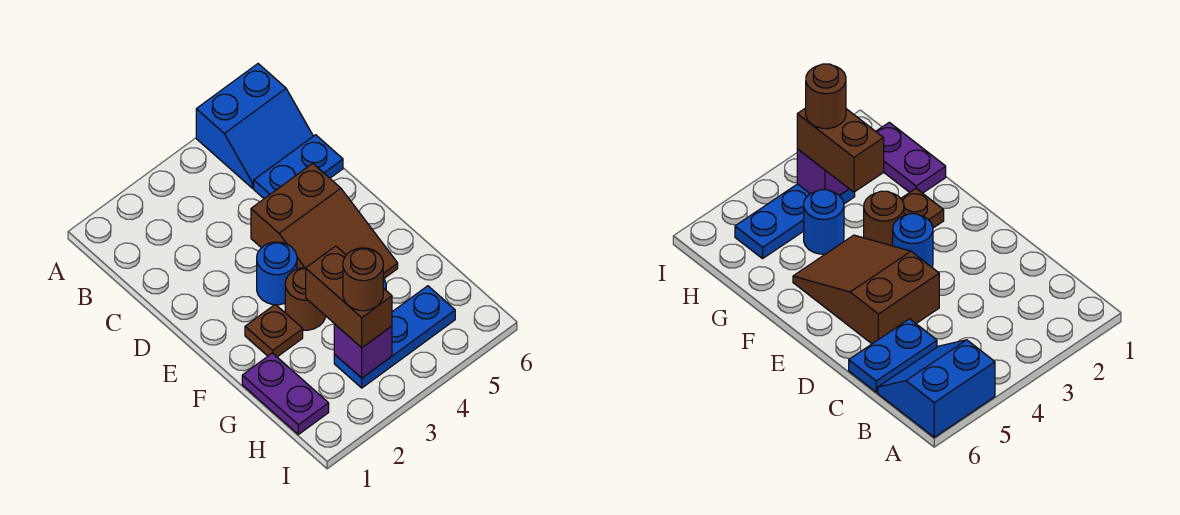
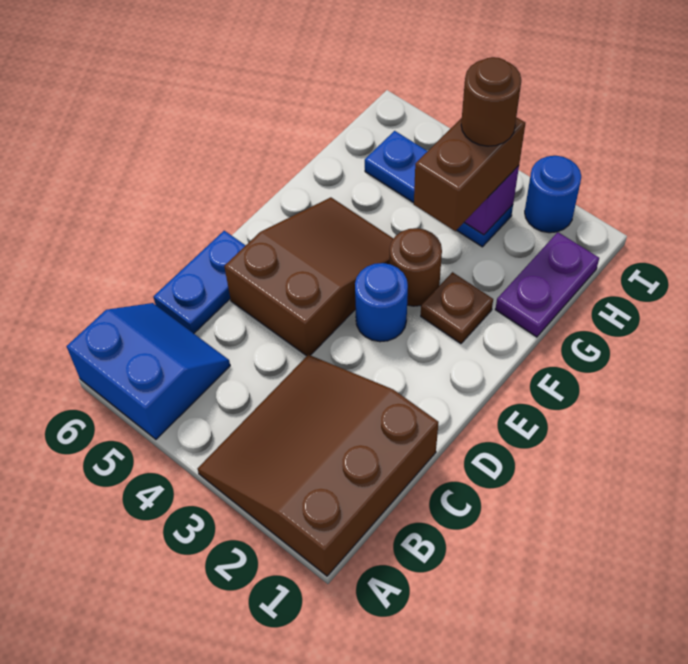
none -> brown slope A1:C3 level 1 top 1
blue plate C5:C6 level 1 -> blue plate C6:D6 level 1
blue round brick G4 level 1 -> blue round brick I2 level 1

